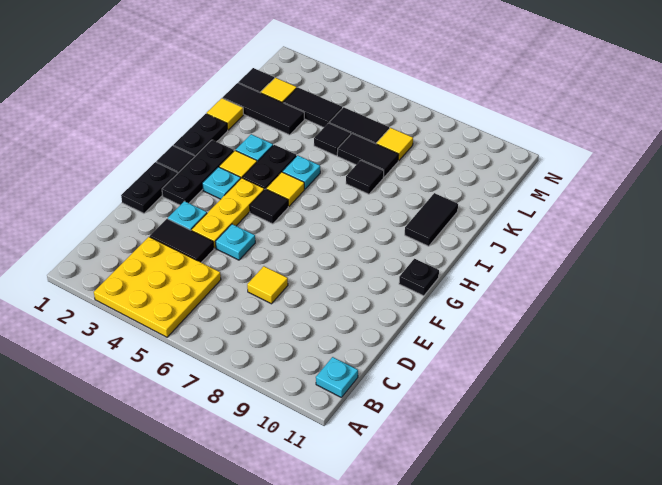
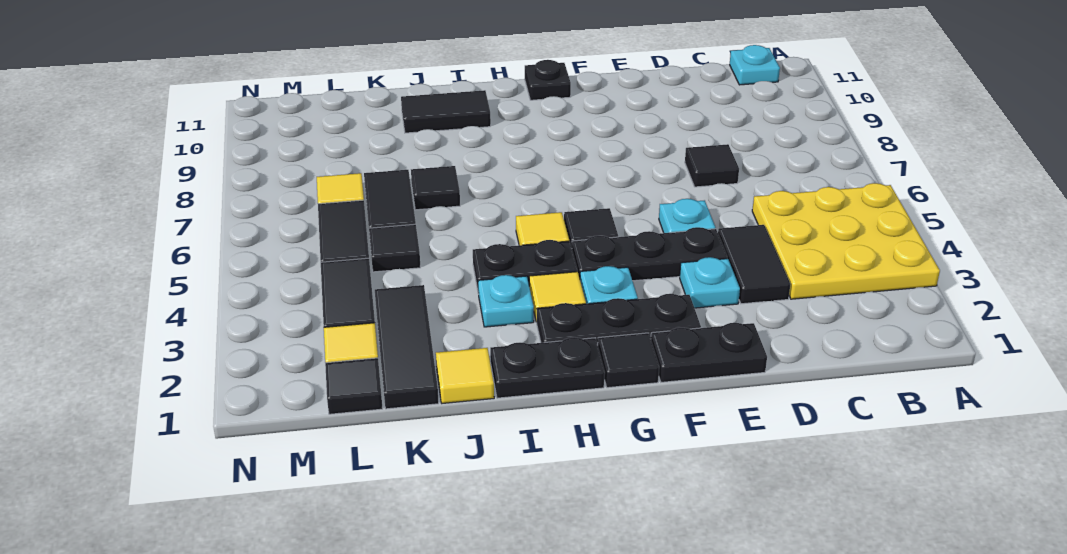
yellow tile D7 level 1 -> black tile D7 level 1
yellow plate E4:G4 level 1 -> black plate E4:G4 level 1
cyan plate I5 level 1 -> none

